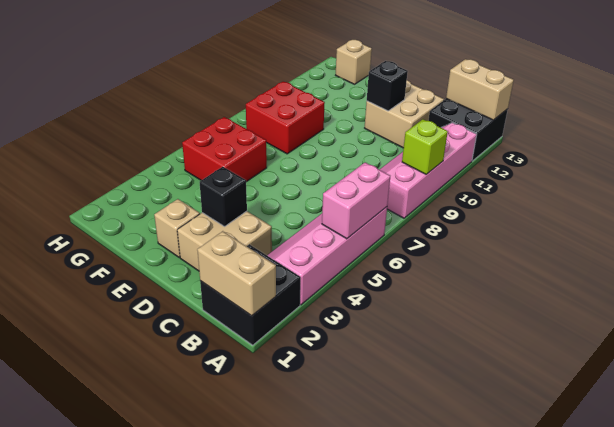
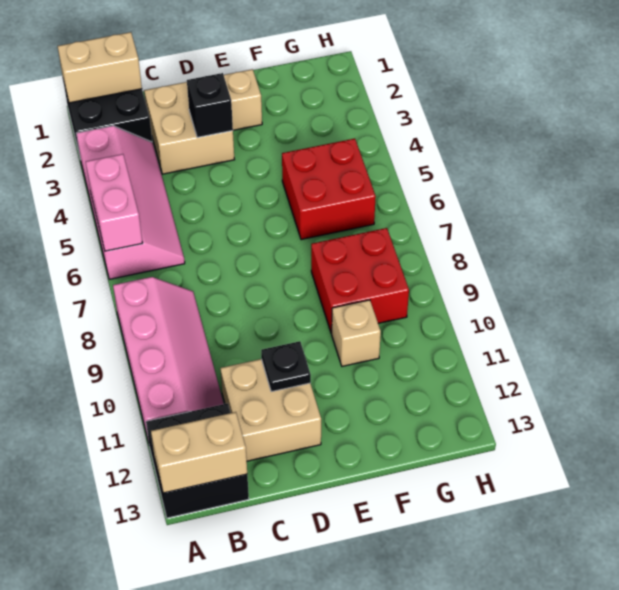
lime brick A9 level 2 -> none
black brick D11 level 2 -> black plate D11 level 2
tan brick G13 level 1 -> tan brick F10 level 1

